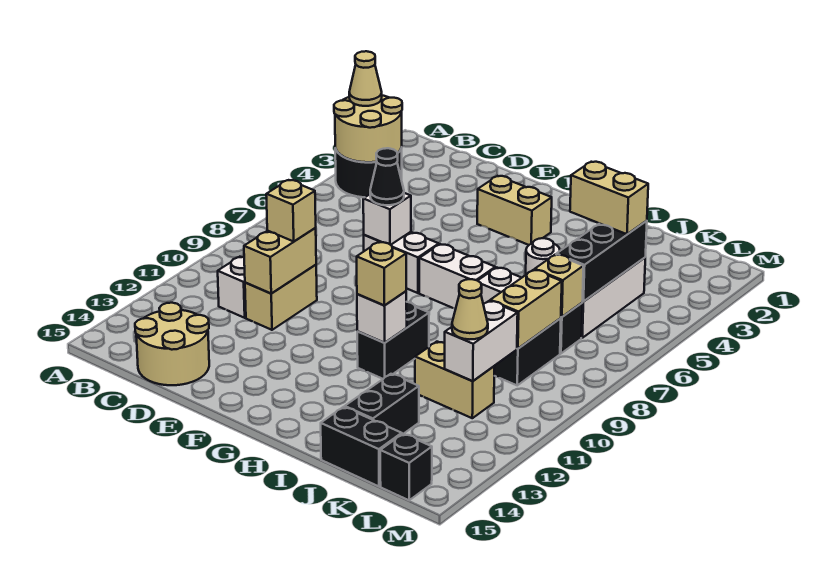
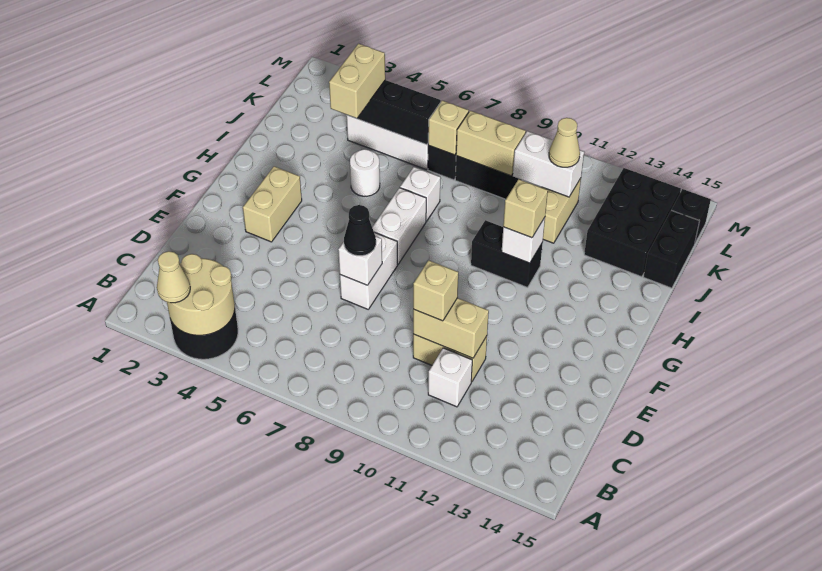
tan round brick C14:D15 level 1 -> none
black brick J13:J14 level 1 -> black brick J13:L14 level 1

